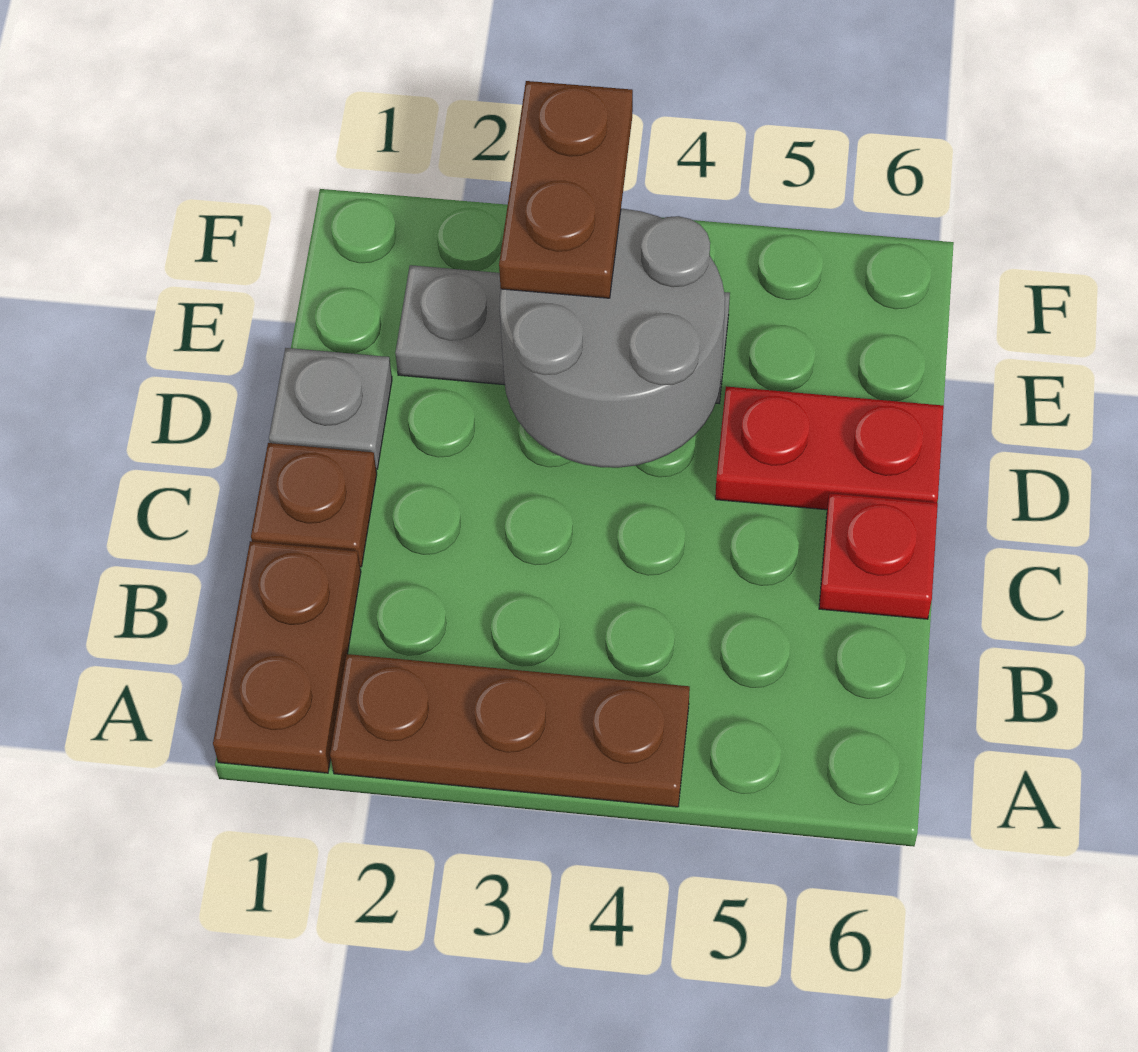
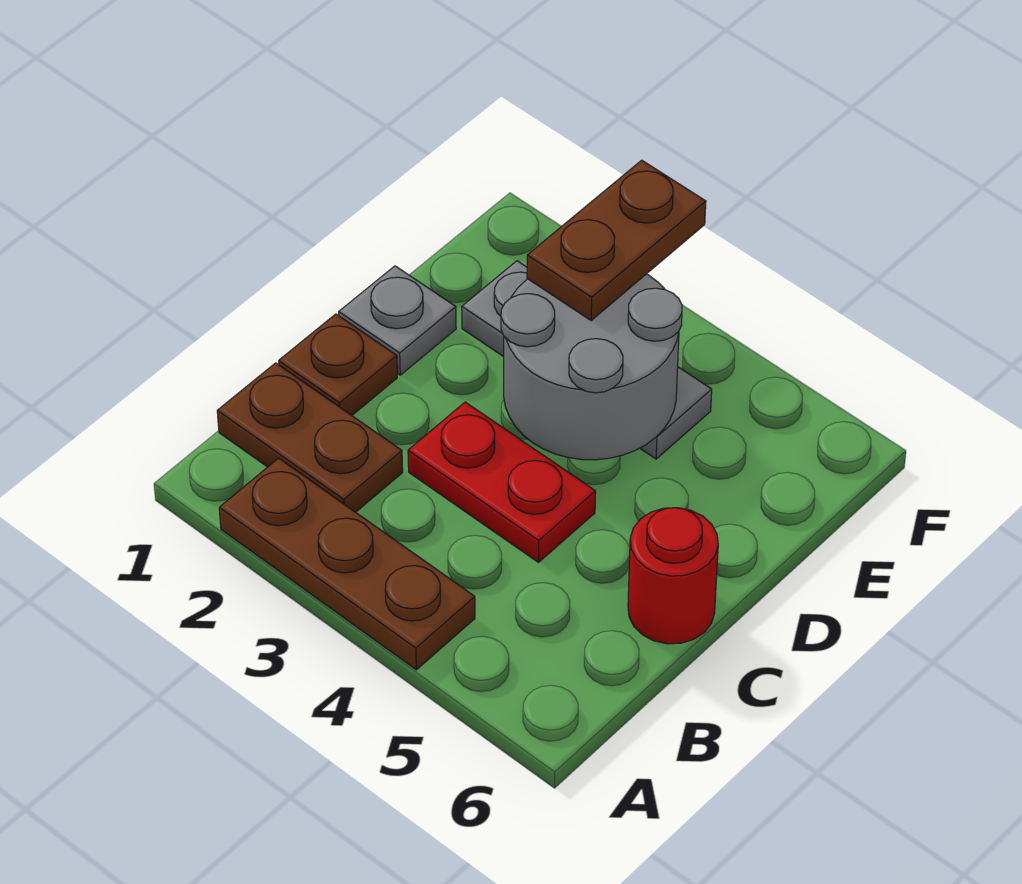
brown plate A1:B1 level 1 -> brown plate B1:B2 level 1
red plate C6 level 1 -> red round brick C6 level 1
red plate D5:D6 level 1 -> red plate C3:C4 level 1

